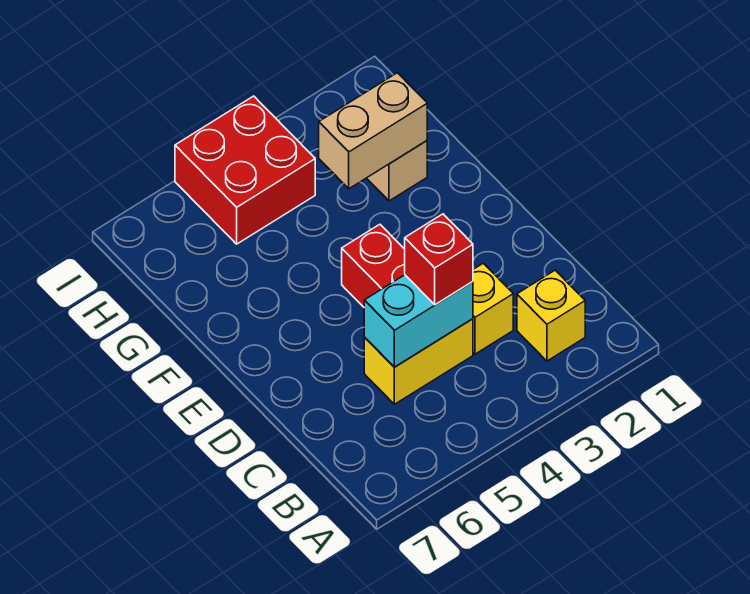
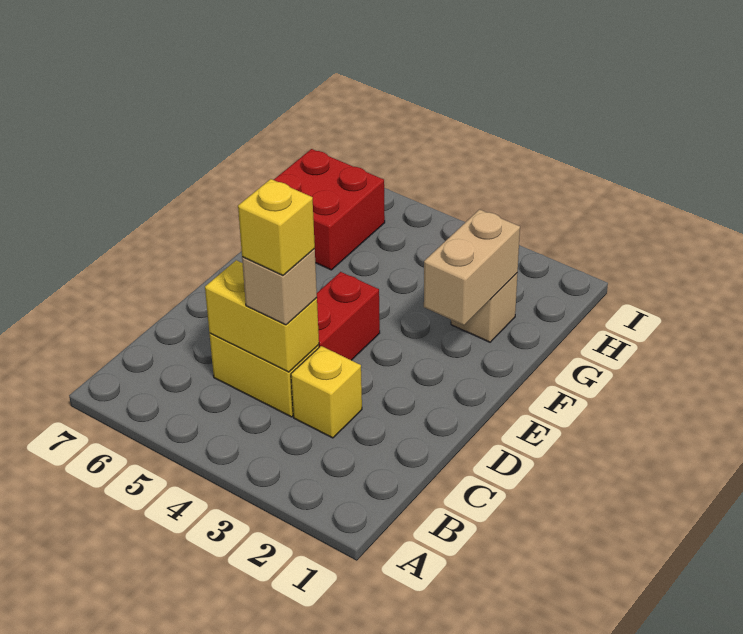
yellow brick B2 level 1 -> yellow brick C4 level 4
cyan brick C4:C5 level 2 -> yellow brick C4:C5 level 2
red brick C4 level 3 -> tan brick C4 level 3
tan brick G2:G3 level 2 -> tan brick F2:G2 level 2
red brick H4:I5 level 1 -> red brick G6:H7 level 1

